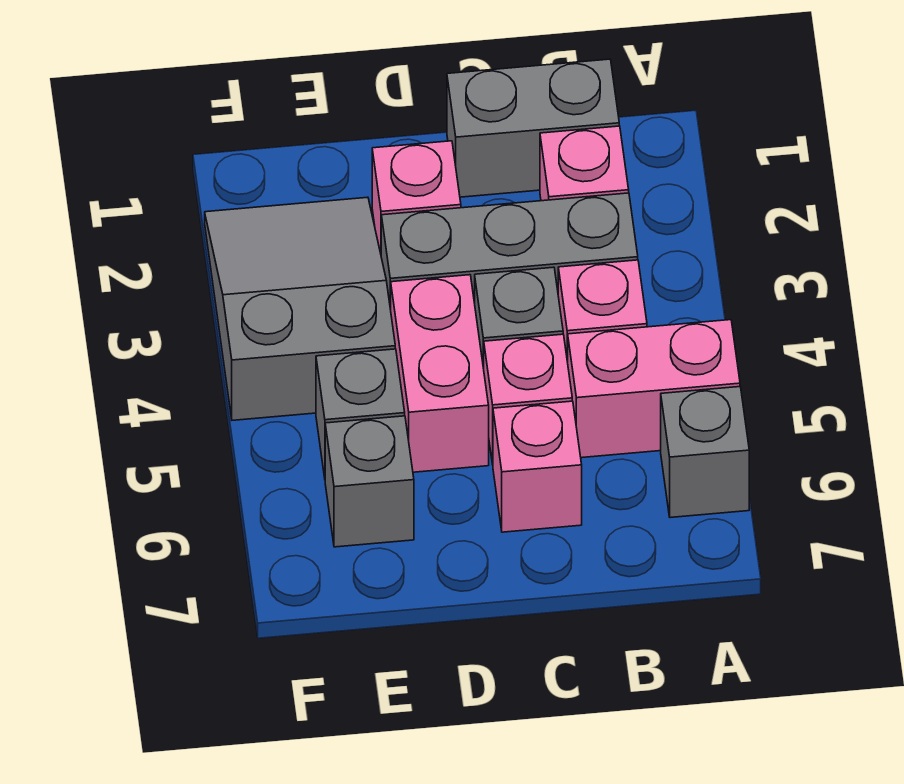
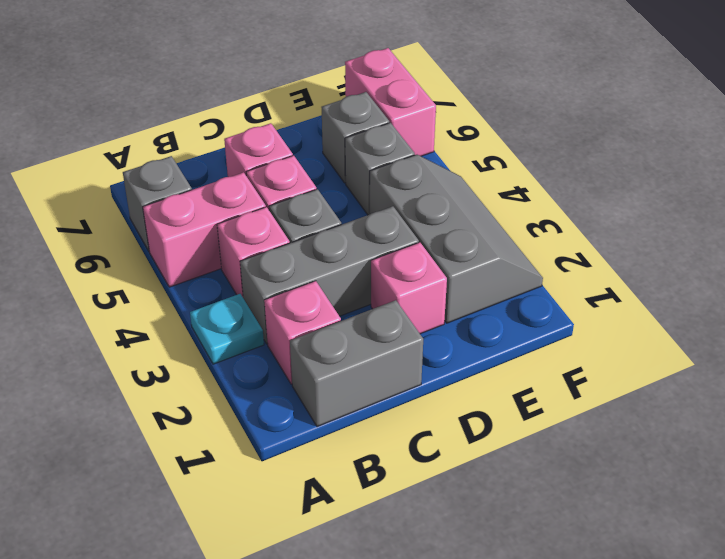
none -> cyan plate A3 level 1
pink brick D4:D5 level 1 -> pink brick F6:F7 level 1
grey slope E2:F4 level 1 top 4 -> grey slope E2:F4 level 1 top E

